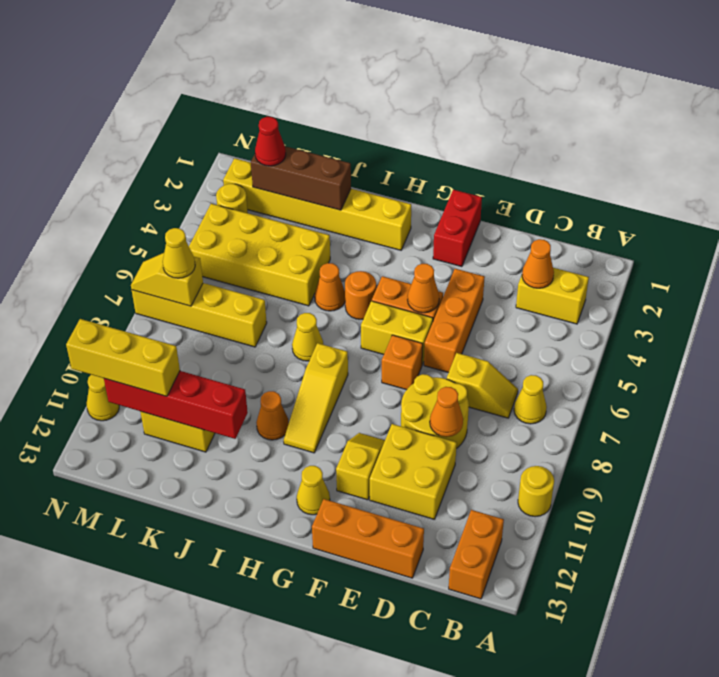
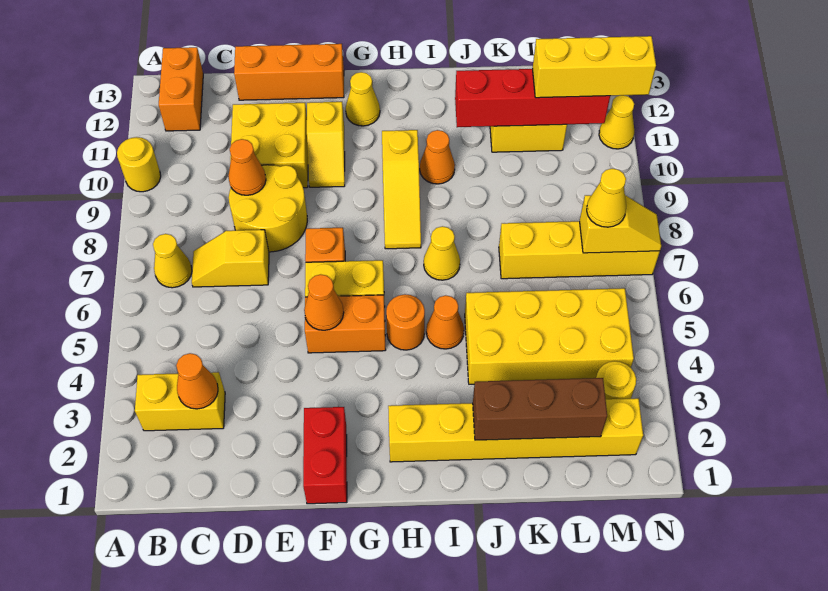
orange brick E4:E6 level 1 -> none
yellow slope H8:H10 level 1 top 8 -> yellow slope H8:H10 level 1 top 10
red cone L2 level 3 -> none

